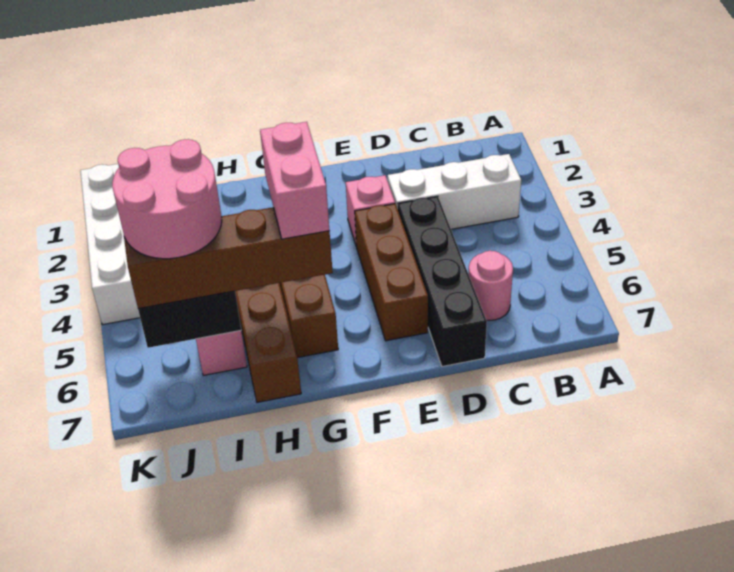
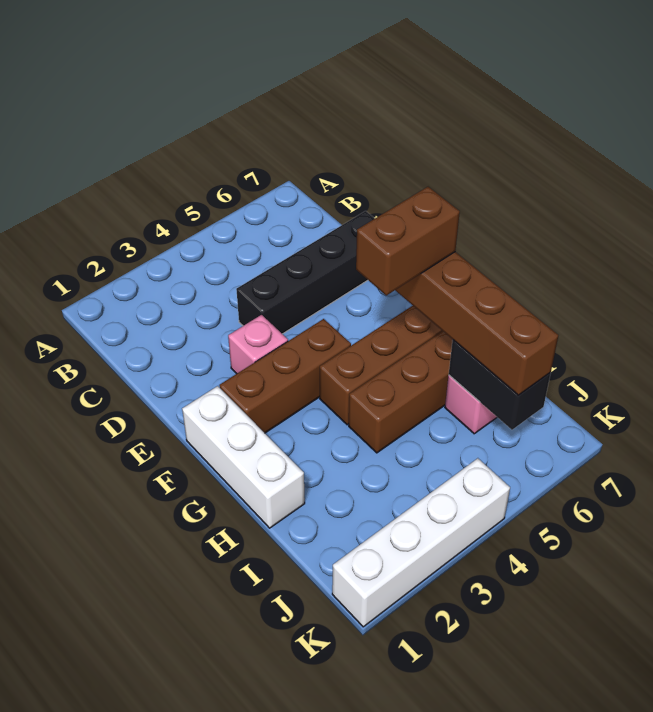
white brick B3:D3 level 1 -> white brick F1:H1 level 1
pink round brick C6 level 1 -> none
brown brick E4:E6 level 1 -> brown brick F2:F4 level 1
pink brick G5:G6 level 4 -> brown brick G5:G6 level 4
pink round brick I5:J6 level 4 -> none

